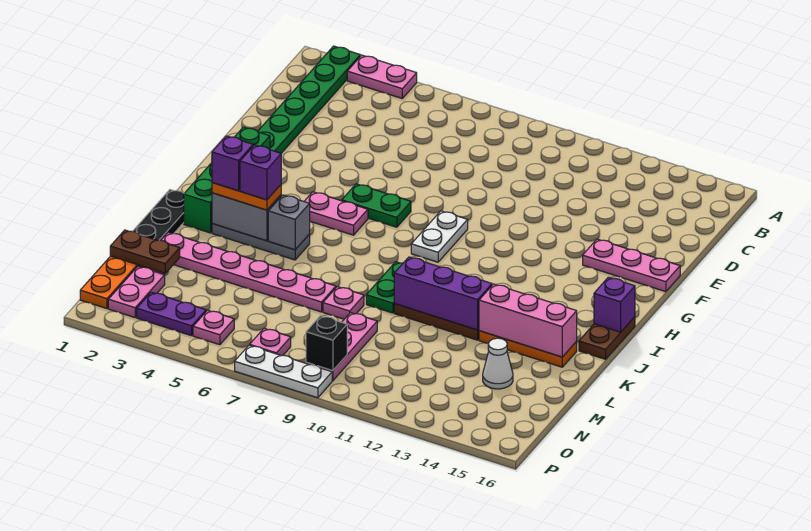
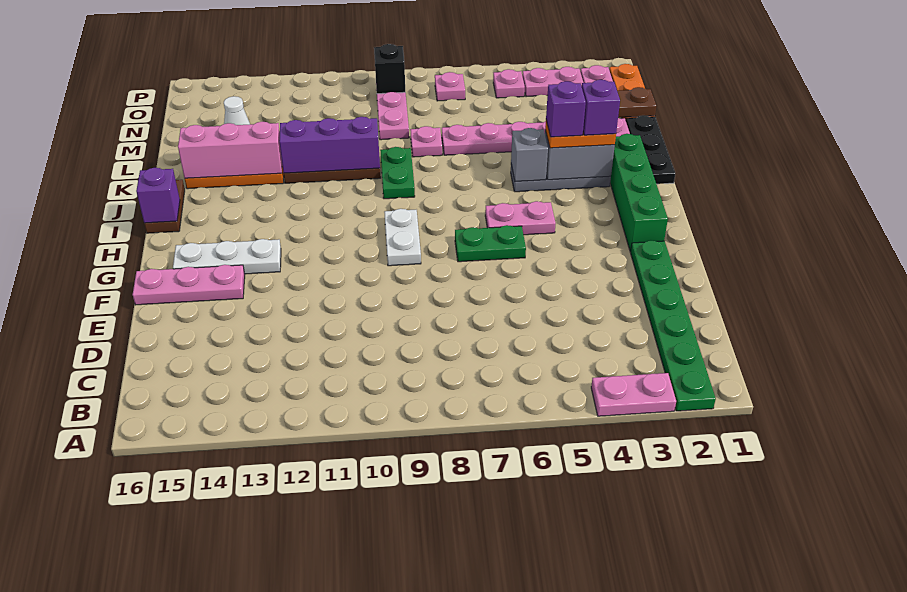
purple plate O3:O4 level 1 -> pink plate O3:O4 level 1
white plate P7:P9 level 1 -> white plate G13:G15 level 1

